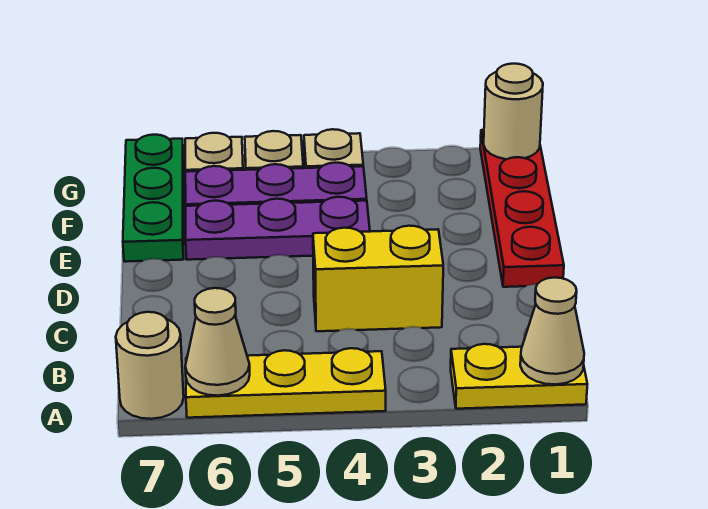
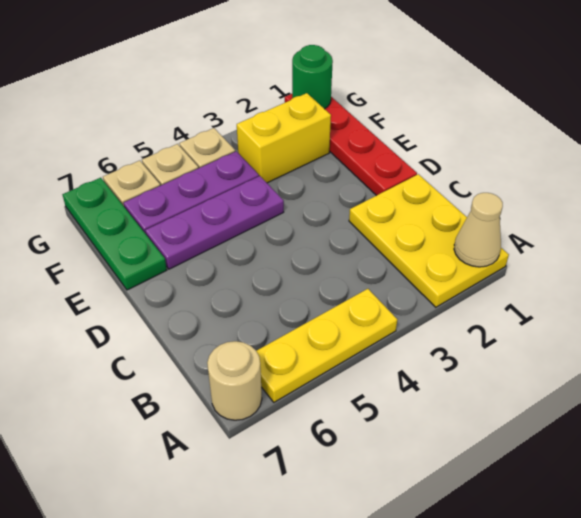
yellow plate A1:A2 level 1 -> yellow plate A1:C2 level 1
tan cone A6 level 2 -> none
yellow brick C3:C4 level 1 -> yellow brick F2:F3 level 1
tan round brick G1 level 2 -> green round brick G1 level 2

